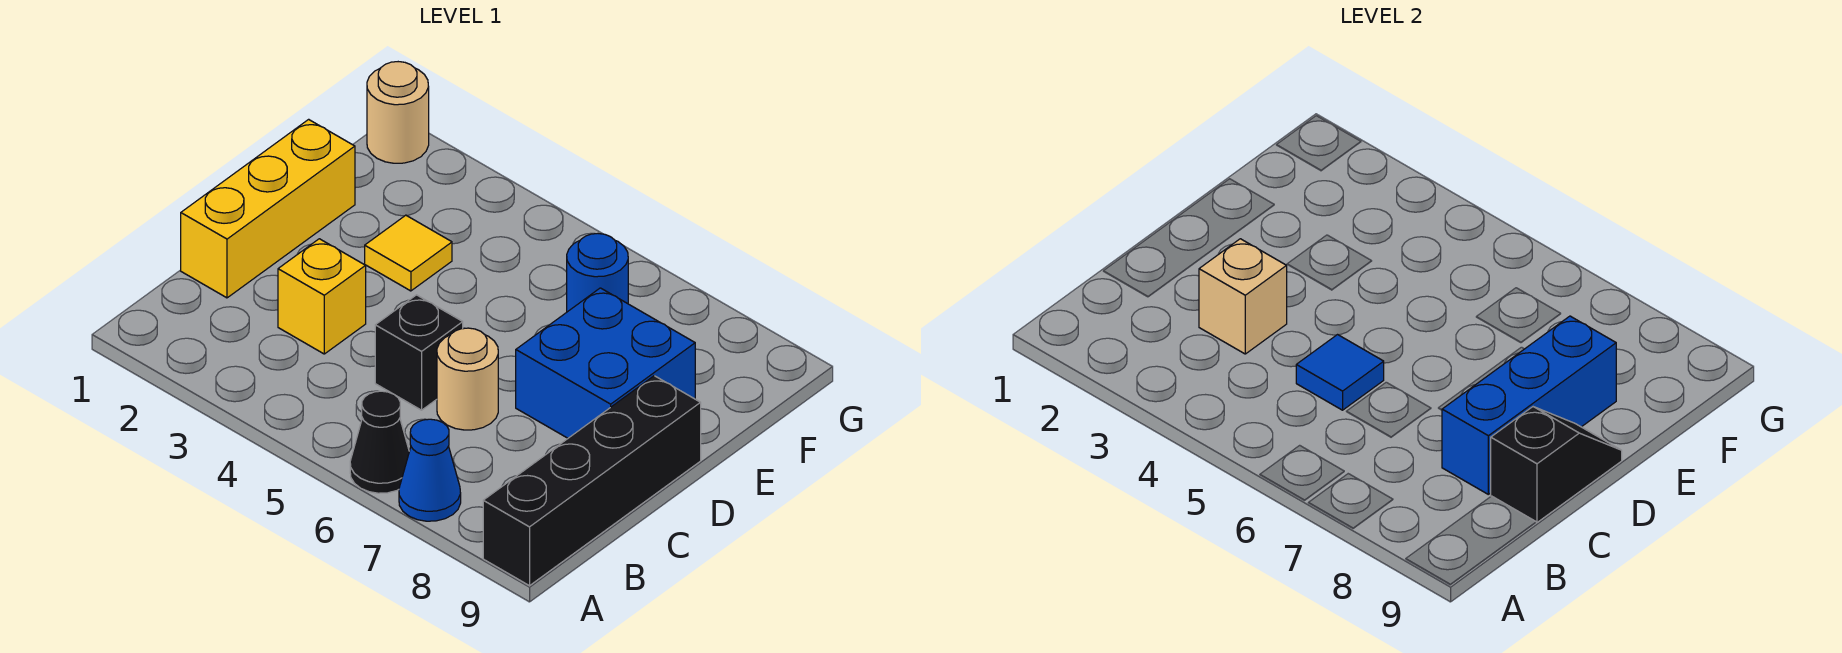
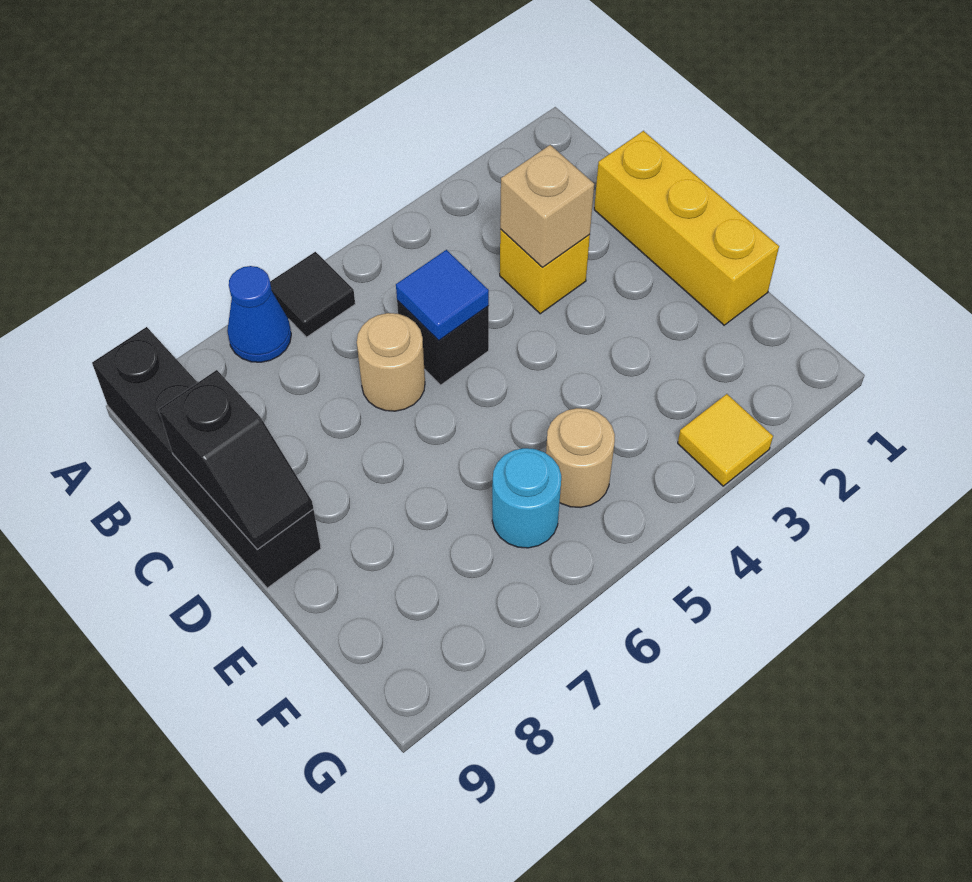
black cone A6 level 1 -> black tile A6 level 1
blue brick C8:E8 level 2 -> none
blue brick D7:E8 level 1 -> none
yellow tile E3 level 1 -> yellow tile G3 level 1
blue round brick F6 level 1 -> cyan round brick F6 level 1
tan round brick G1 level 1 -> tan round brick F5 level 1

